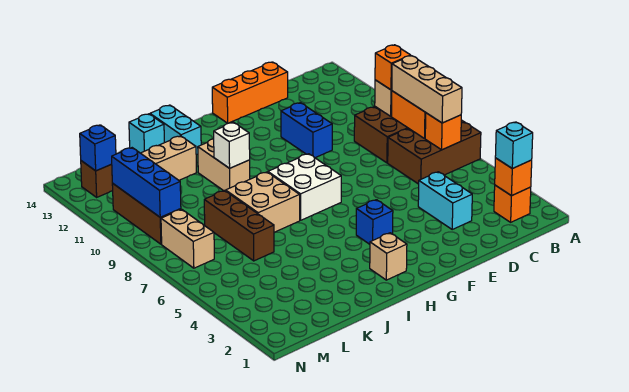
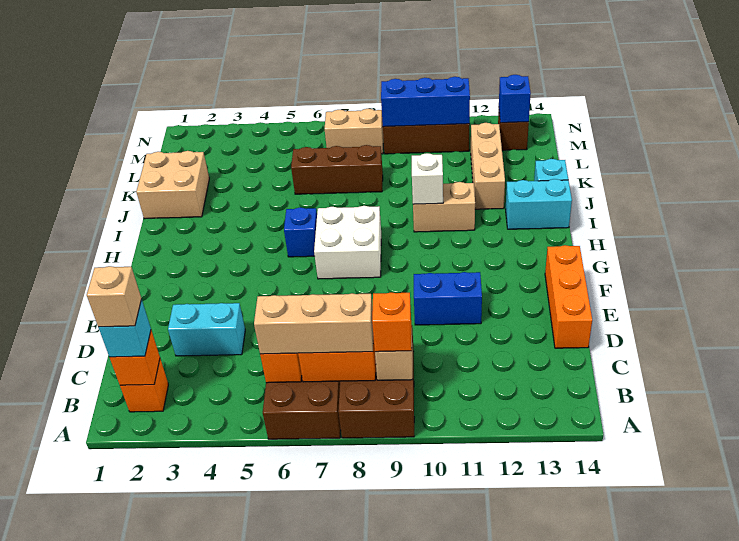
blue brick G4 level 1 -> blue brick H6 level 1
tan brick H2 level 1 -> tan brick B2 level 4
tan brick I7:J8 level 1 -> tan brick J1:K2 level 1

